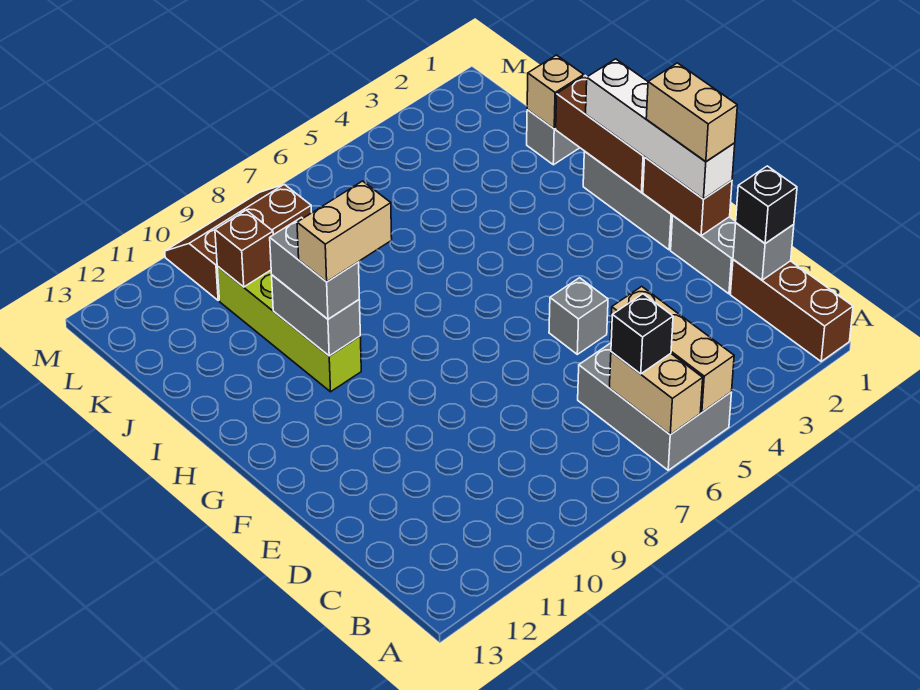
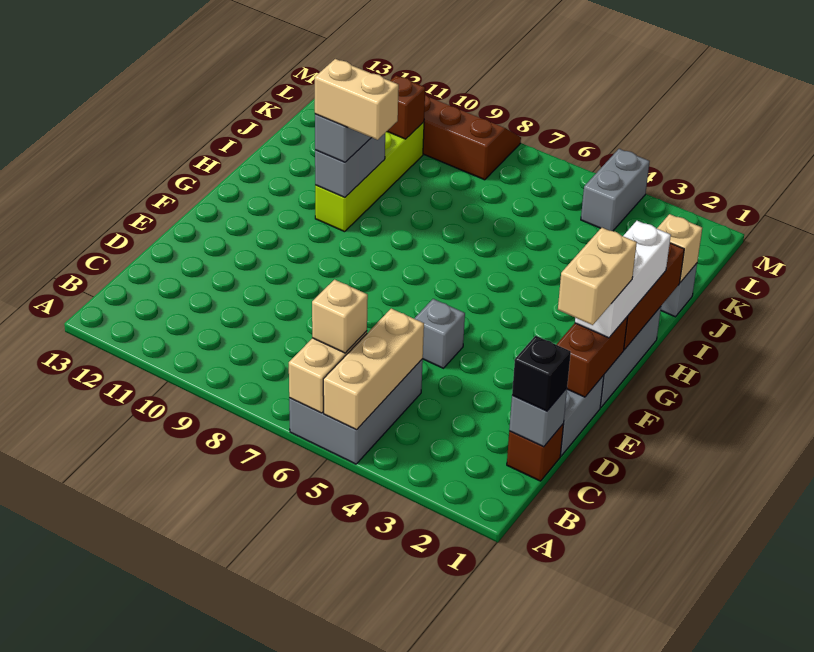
brown brick A1:C1 level 1 -> brown brick C1 level 1
black brick B6 level 3 -> tan brick B6 level 3
white brick E1:H1 level 3 -> white brick F1:H1 level 3
none -> grey brick L4:M4 level 1

